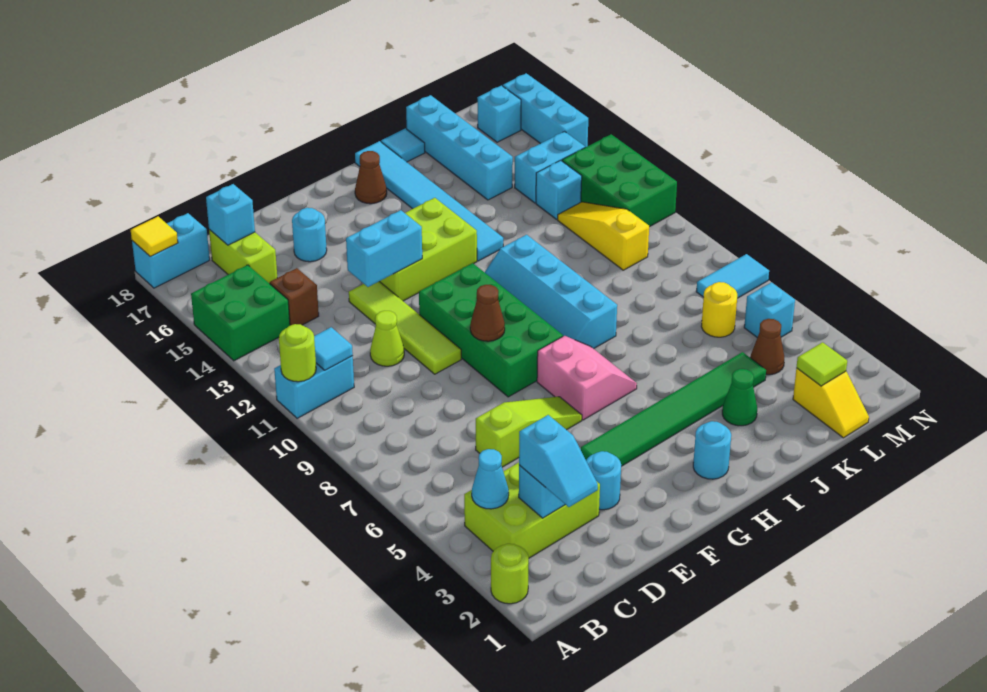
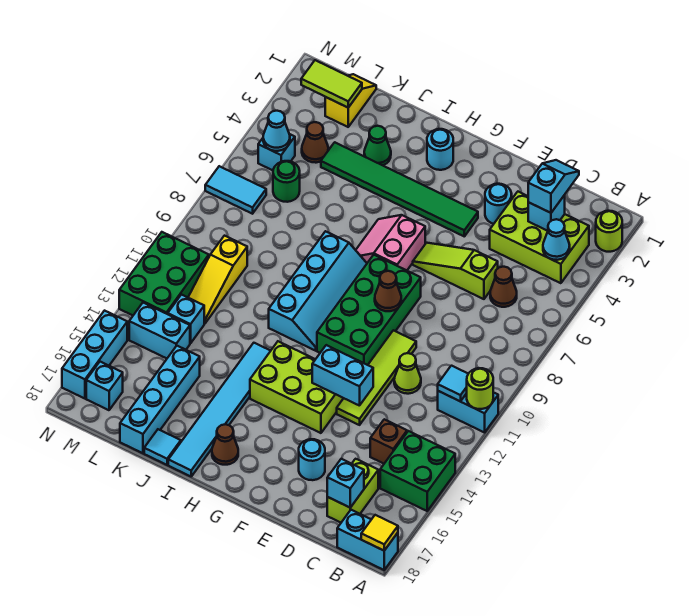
none -> brown cone C6 level 1
lime tile L2 level 2 -> lime tile L2:M2 level 2
yellow round brick L6 level 1 -> green round brick L6 level 1
none -> cyan cone M5 level 2

